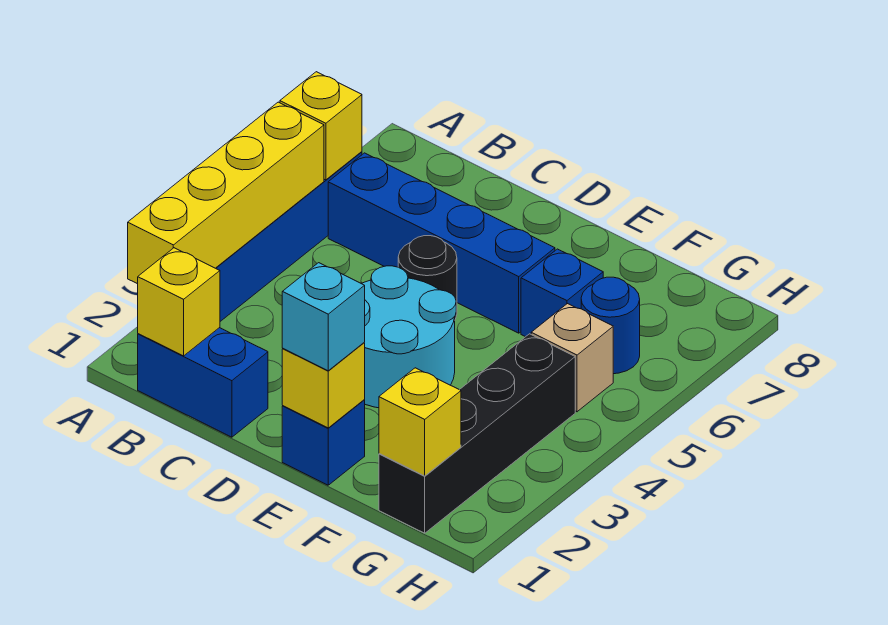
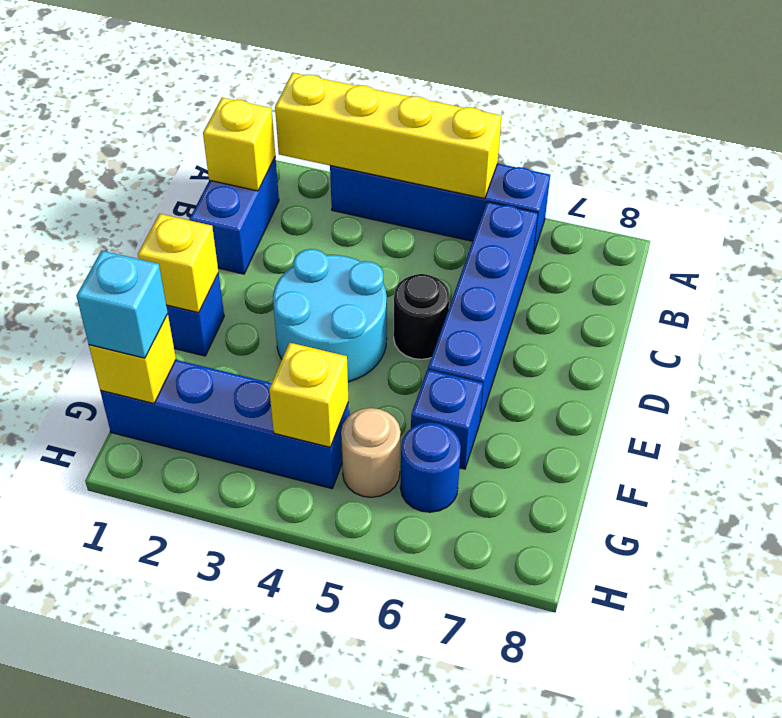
yellow brick A6 level 2 -> yellow brick G4 level 2
cyan brick E1 level 3 -> cyan brick G1 level 3
black brick G1:G4 level 1 -> blue brick G1:G4 level 1
tan brick G5 level 1 -> tan round brick G5 level 1

